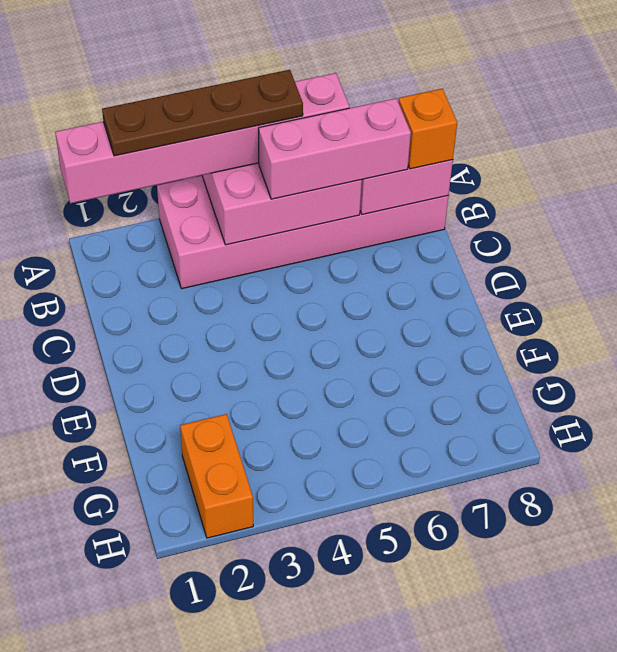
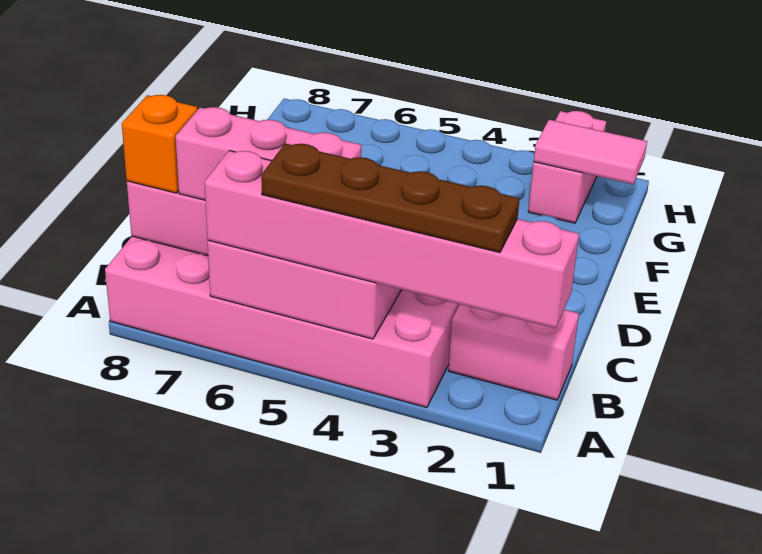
none -> pink brick B1:B2 level 1
none -> pink tile G1:G2 level 2
orange brick G2:H2 level 1 -> pink brick G2:H2 level 1

